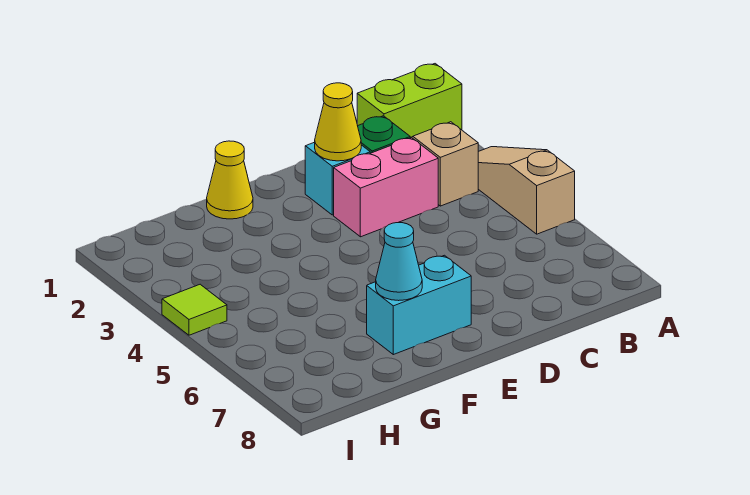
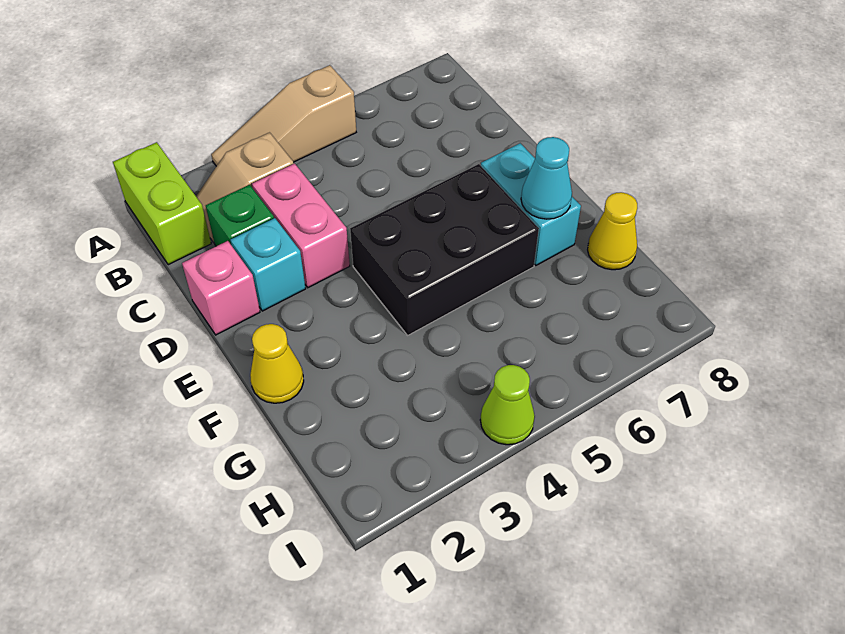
none -> pink brick D1 level 1
yellow cone D2 level 2 -> yellow cone G8 level 1
none -> black brick E4:F6 level 1
lime tile I4 level 1 -> lime cone I4 level 1

